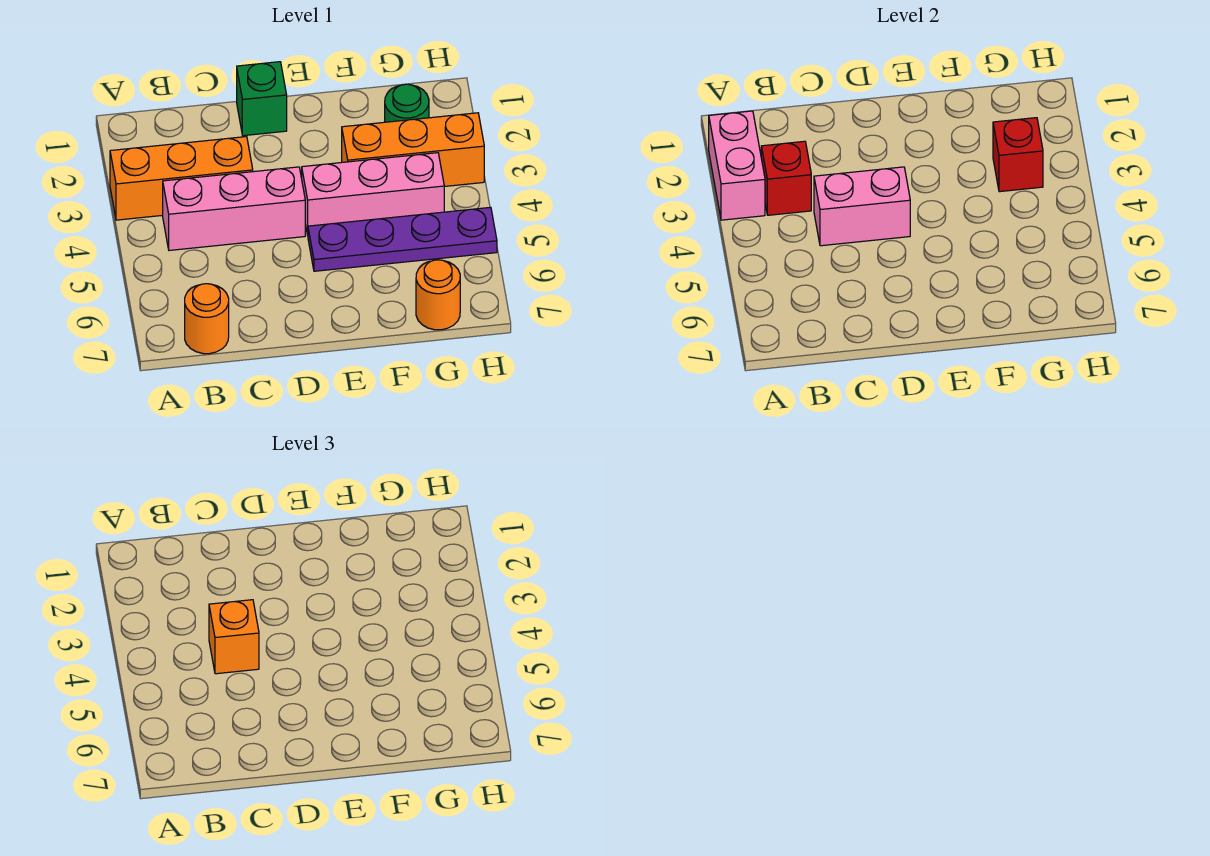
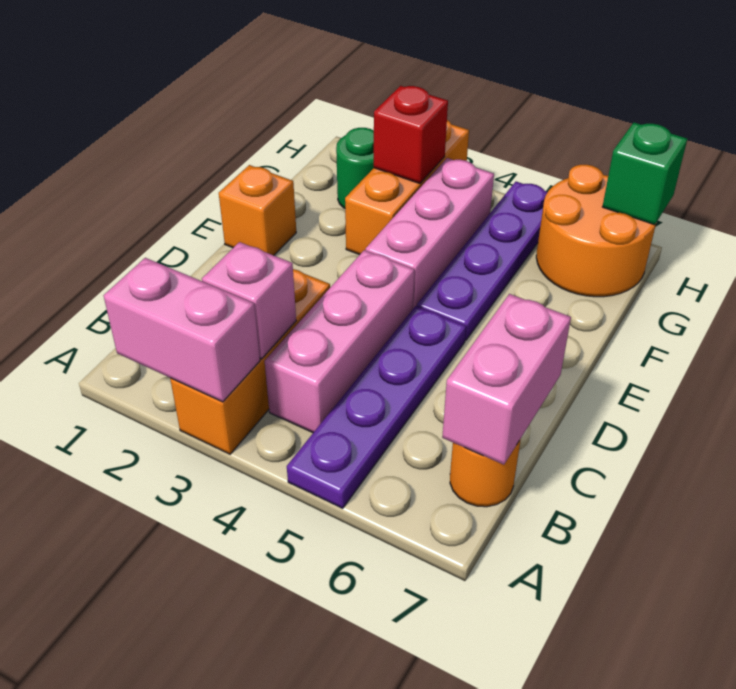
none -> purple plate A5:D5 level 1
red brick B3 level 2 -> pink brick B3 level 2
pink brick C4:D4 level 2 -> pink brick B7:C7 level 2
orange brick C4 level 3 -> orange brick E1 level 1
green brick D1 level 1 -> green brick H7 level 2
orange round brick G7 level 1 -> orange round brick G6:H7 level 1

